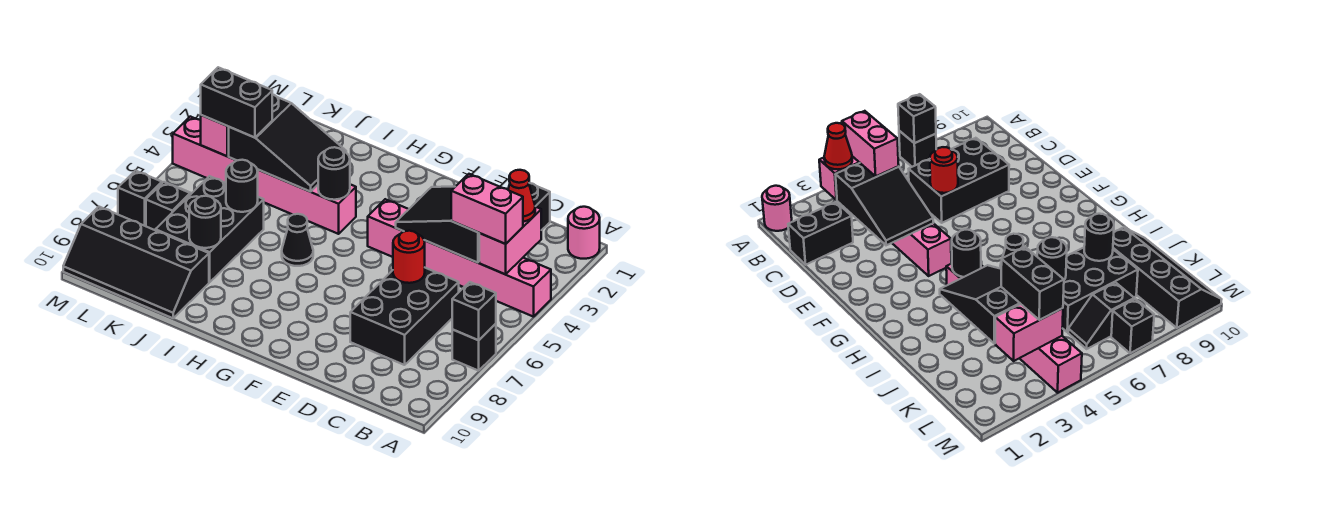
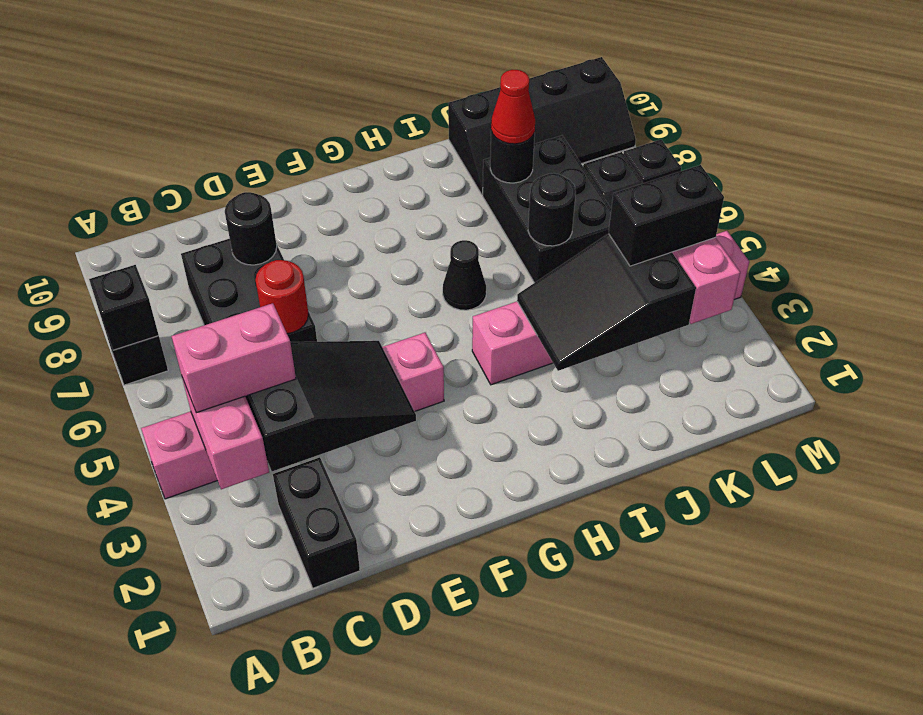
pink round brick A1 level 1 -> none
red cone B3 level 3 -> red cone J8 level 3
black round brick H4 level 2 -> black round brick D8 level 2
black slope J9:M10 level 1 top 9 -> black slope J9:M10 level 1 top 10

